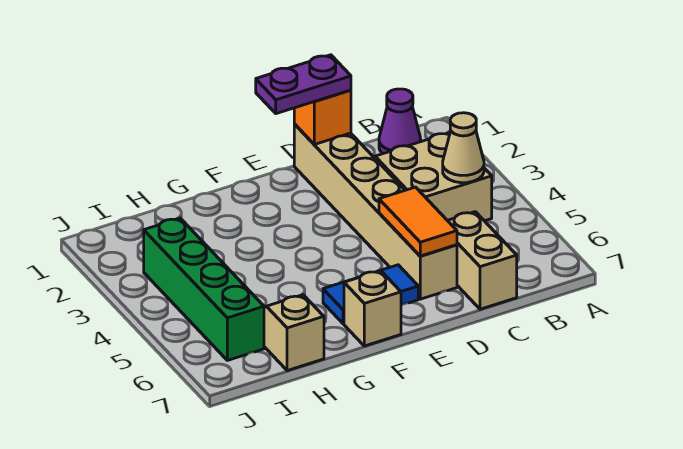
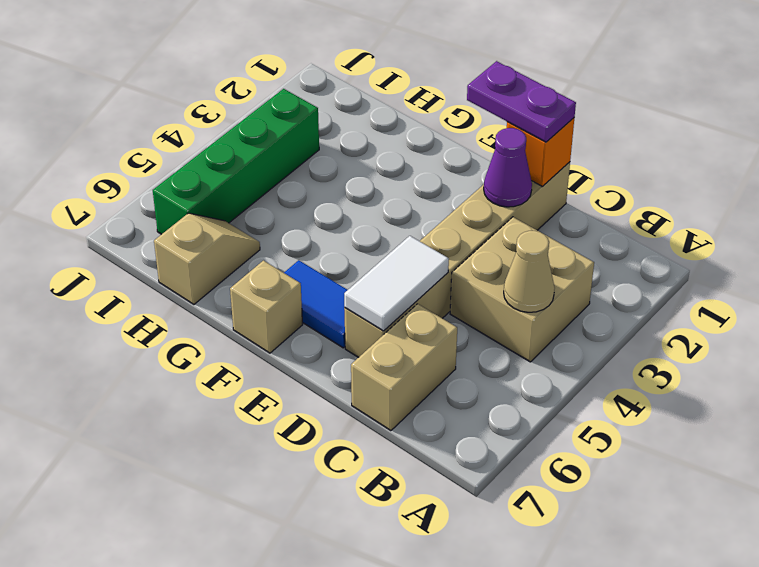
purple cone B1 level 1 -> purple cone D2 level 2
orange tile D5:D6 level 2 -> white tile D5:D6 level 2

